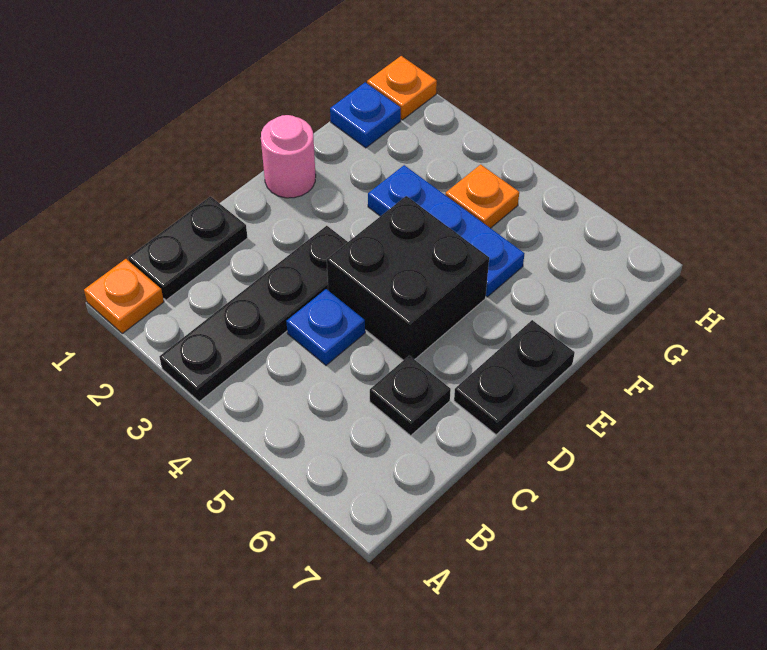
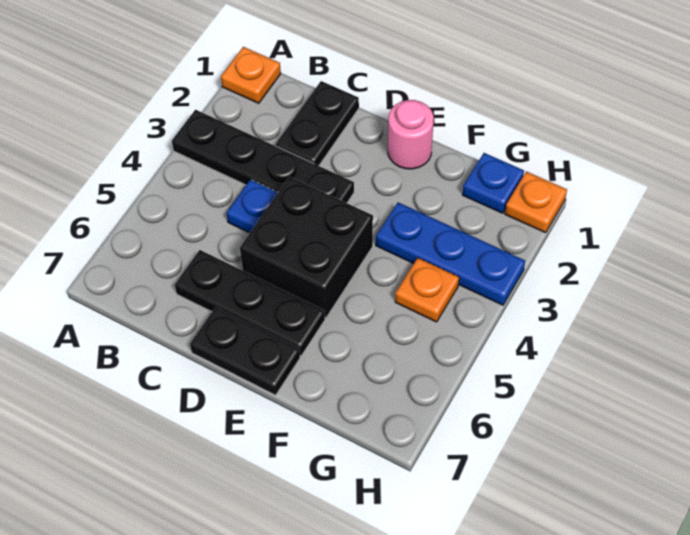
black plate B1:C1 level 1 -> black plate C1:C2 level 1
black plate C6 level 1 -> black plate C6:E6 level 1
blue plate F3:F5 level 1 -> blue plate F3:H3 level 1

